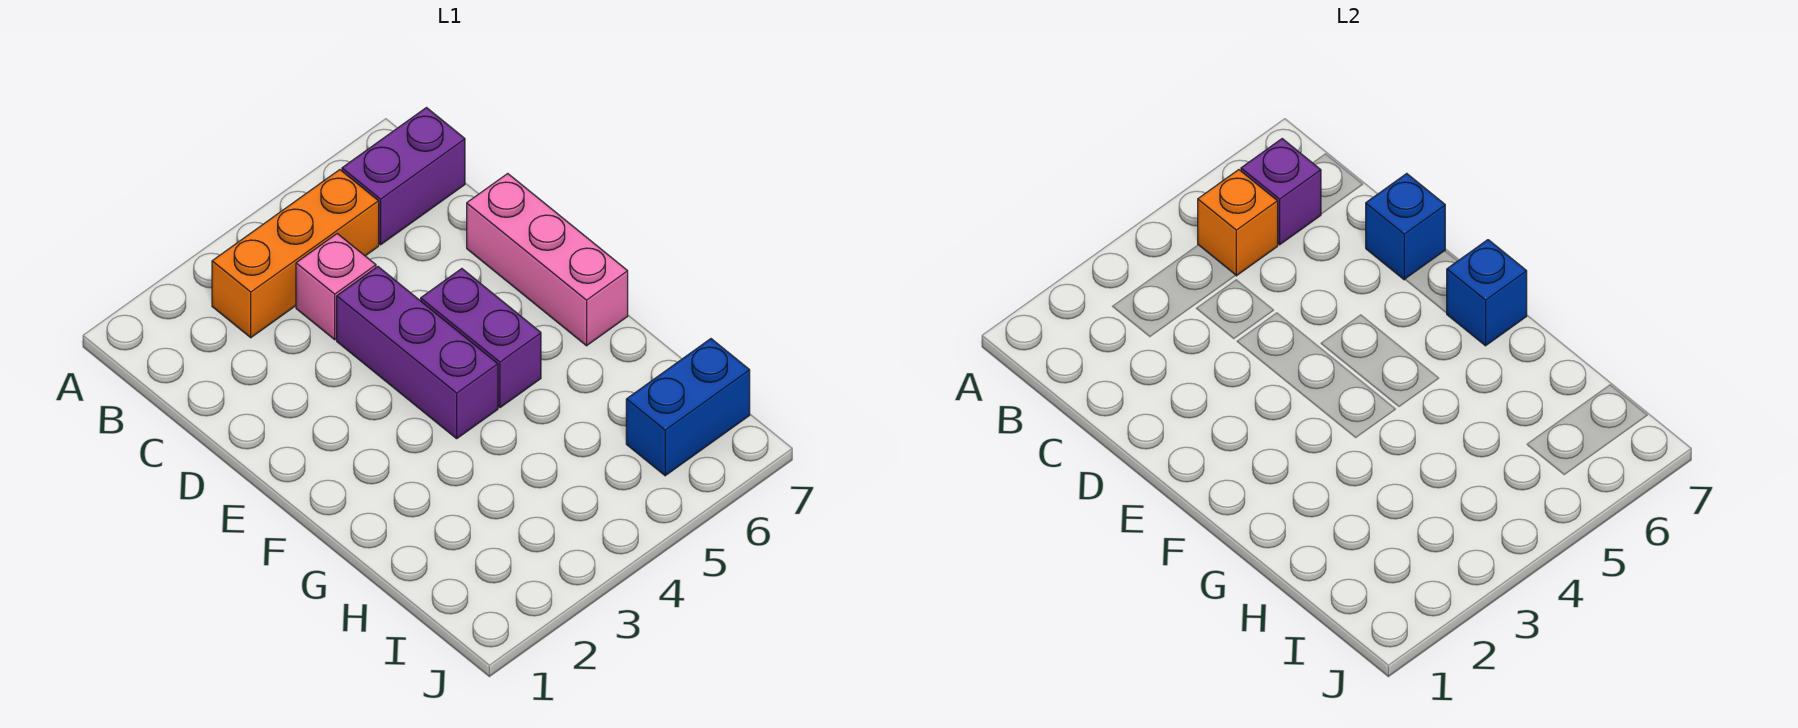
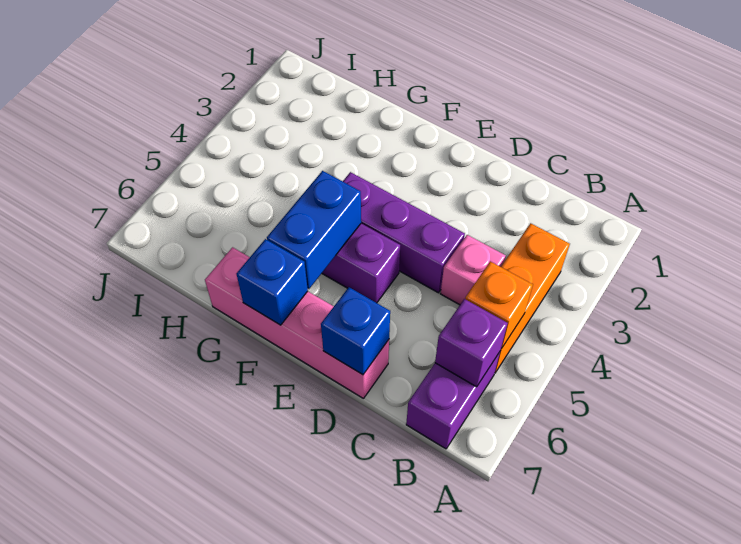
pink brick D7:F7 level 1 -> pink brick D7:G7 level 1
blue brick I6:I7 level 1 -> blue brick F5:F6 level 2

